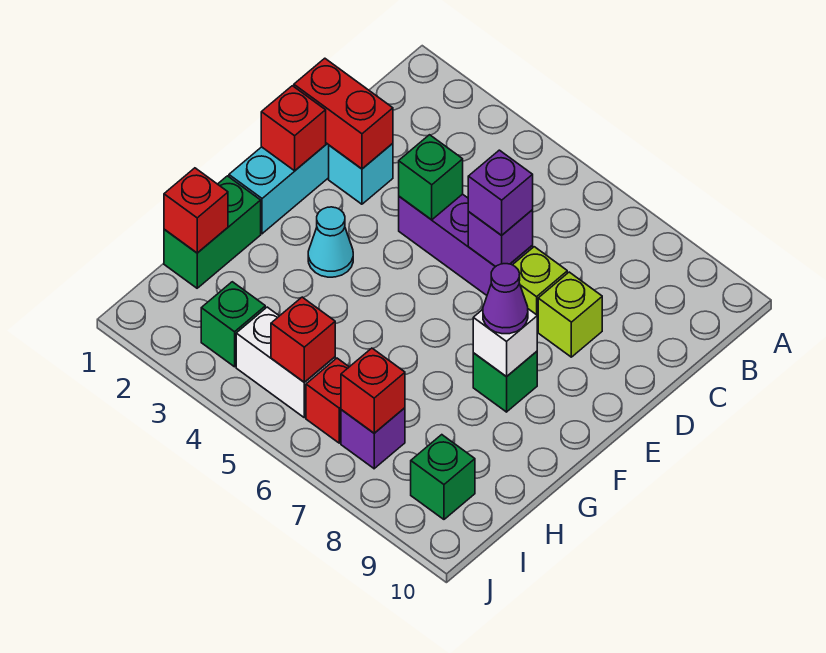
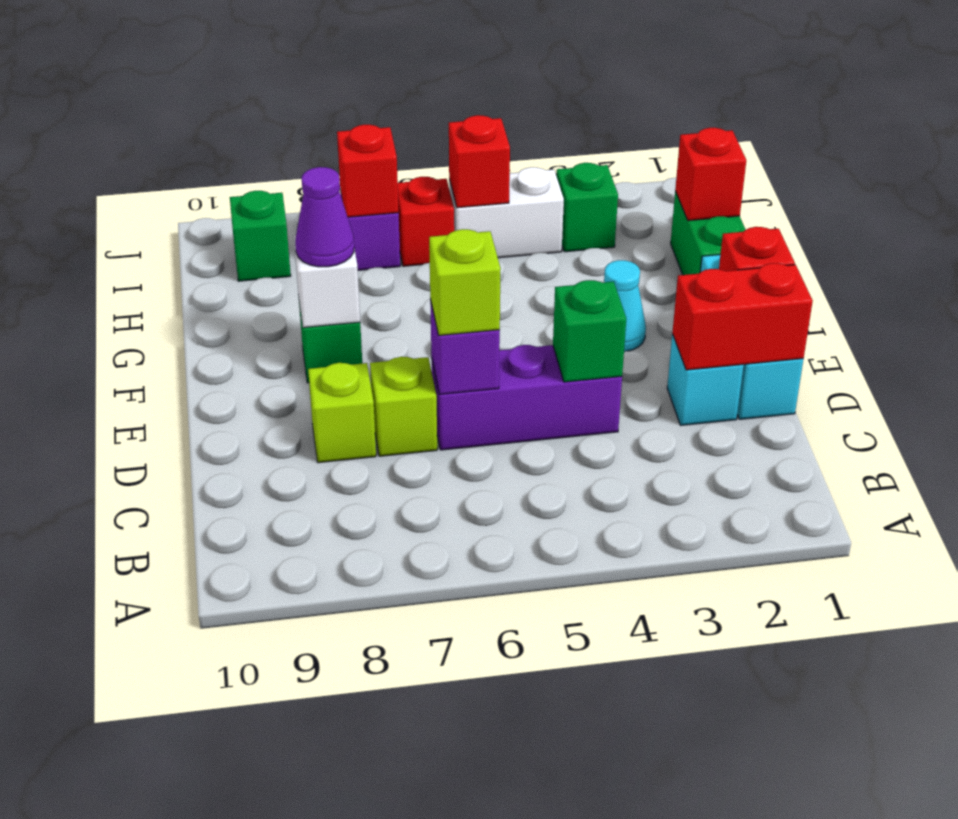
purple brick D6 level 3 -> lime brick D6 level 3

